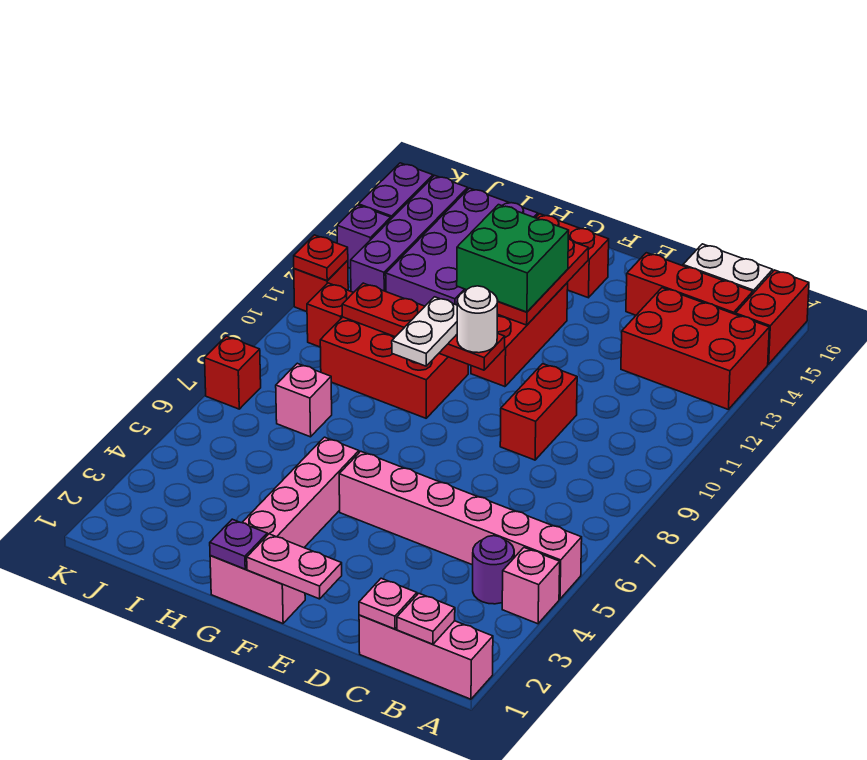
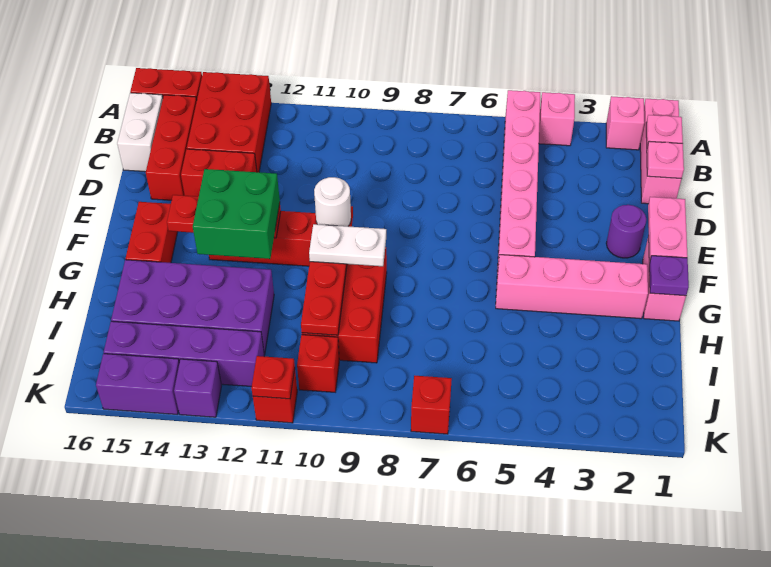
purple round brick B4 level 1 -> purple round brick E2 level 1
red brick D9:D10 level 1 -> red brick D13:D14 level 1
pink brick I7 level 1 -> pink brick A2 level 1

